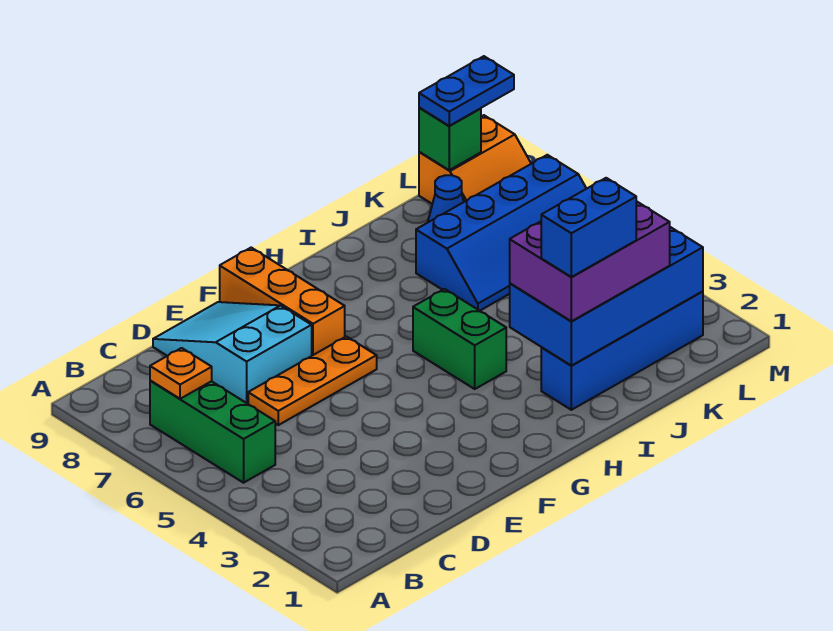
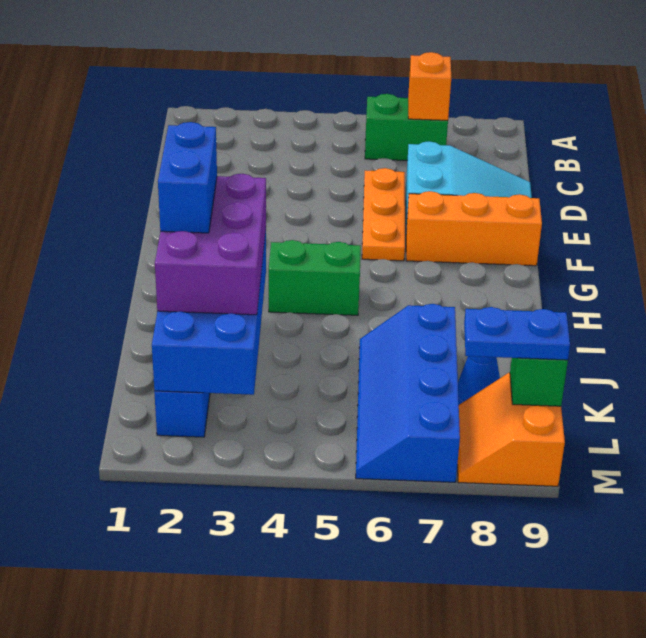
green brick B5:B7 level 1 -> green brick B6:B7 level 1
orange plate B7 level 2 -> orange brick B7 level 2
blue plate L9:M9 level 3 -> blue plate L8:L9 level 3

